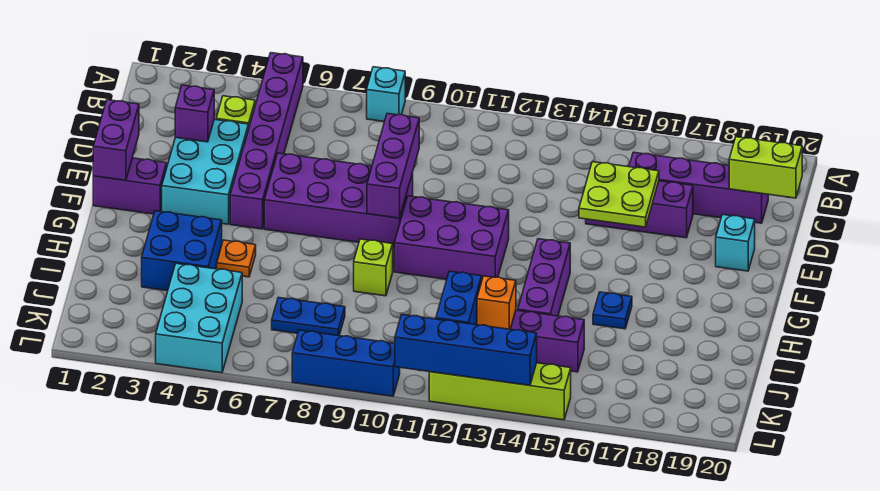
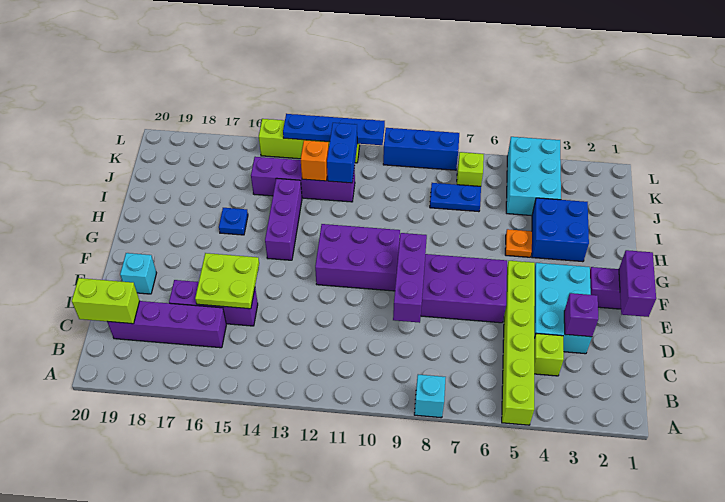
purple brick A5:F5 level 1 -> lime brick A5:F5 level 1
lime brick H9 level 1 -> lime brick K7 level 1
blue brick L11:L14 level 2 -> blue plate L11:L14 level 2

